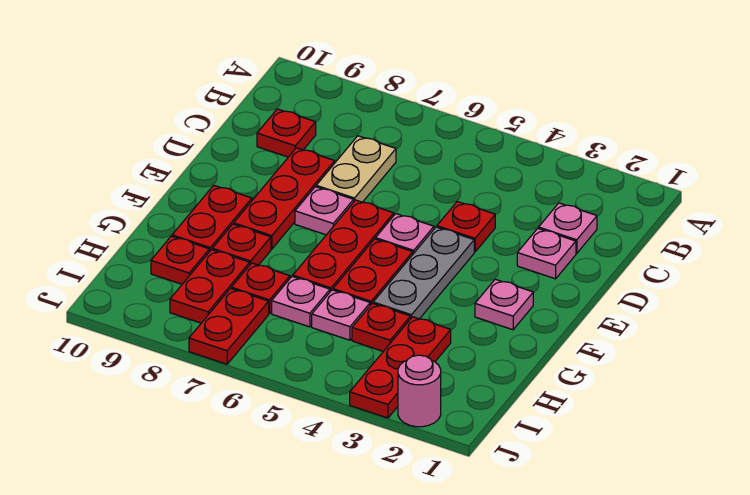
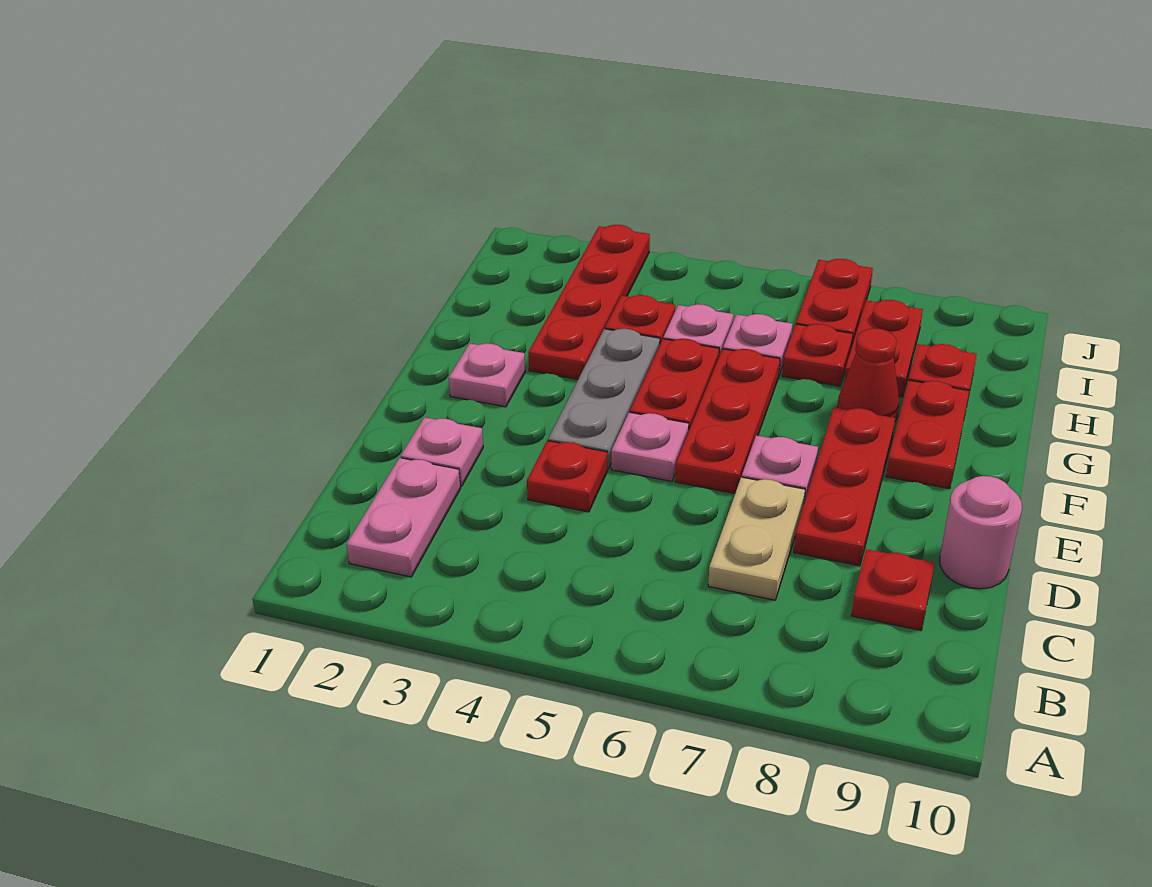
pink plate C2 level 1 -> pink plate B2:C2 level 1
red plate G8 level 1 -> red cone G8 level 1
red plate H3:J3 level 1 -> red plate G3:J3 level 1
pink round brick J2 level 1 -> pink round brick D10 level 1

